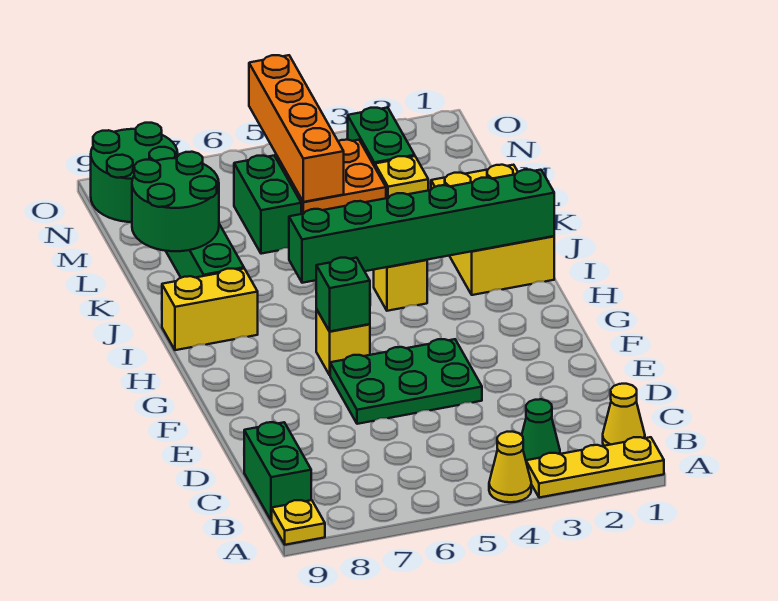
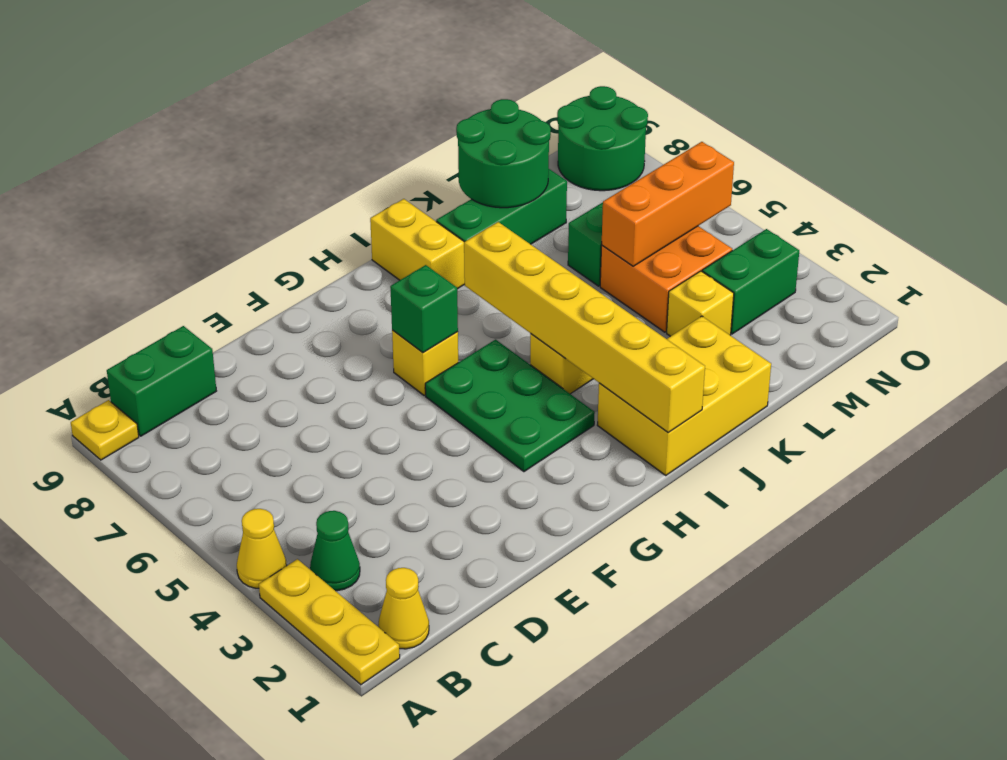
green plate E4:F6 level 1 -> green plate G3:H5 level 1
green brick I1:I6 level 2 -> yellow brick I1:I6 level 2
orange brick L5:O5 level 2 -> orange brick L5:N5 level 2

